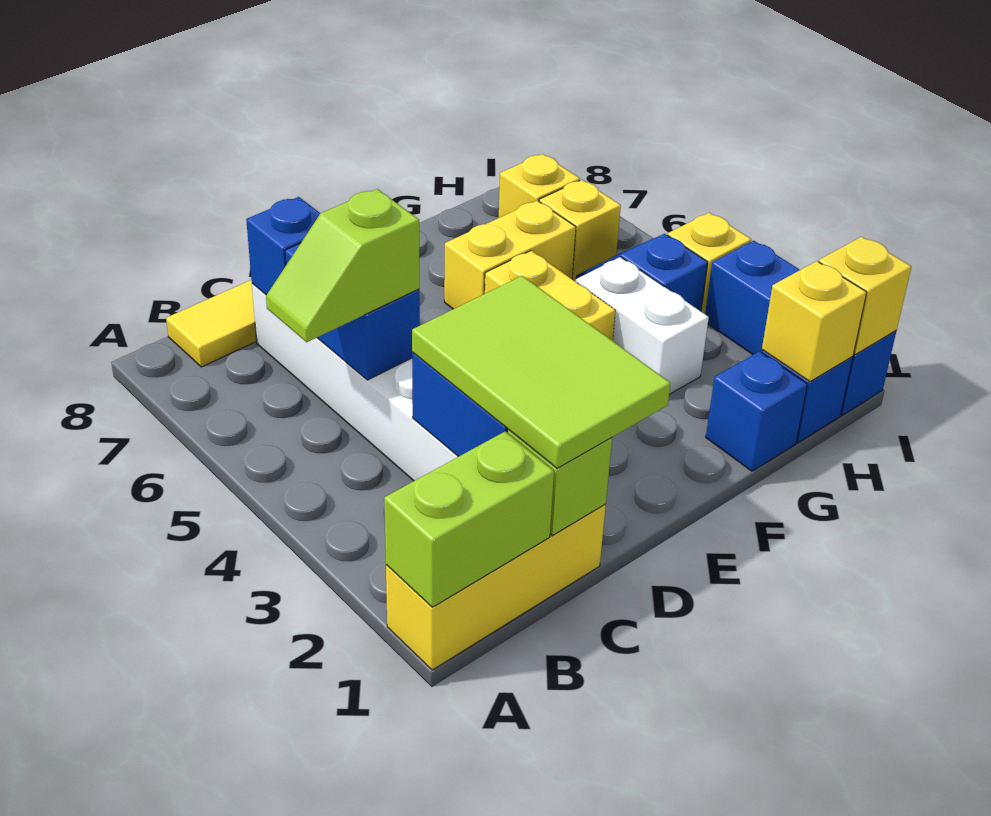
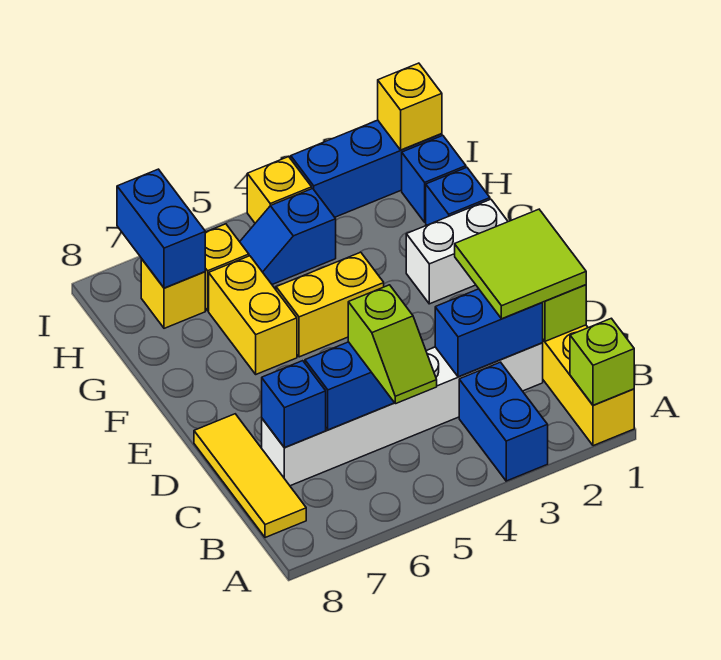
lime brick A1:B1 level 2 -> lime brick A1 level 2
none -> blue brick A3:B3 level 1
lime tile C1:D3 level 3 -> lime tile C1:D2 level 3
white brick G3:G4 level 1 -> white brick F1:F2 level 1
yellow brick H1 level 2 -> none
none -> blue brick H7:I7 level 2

